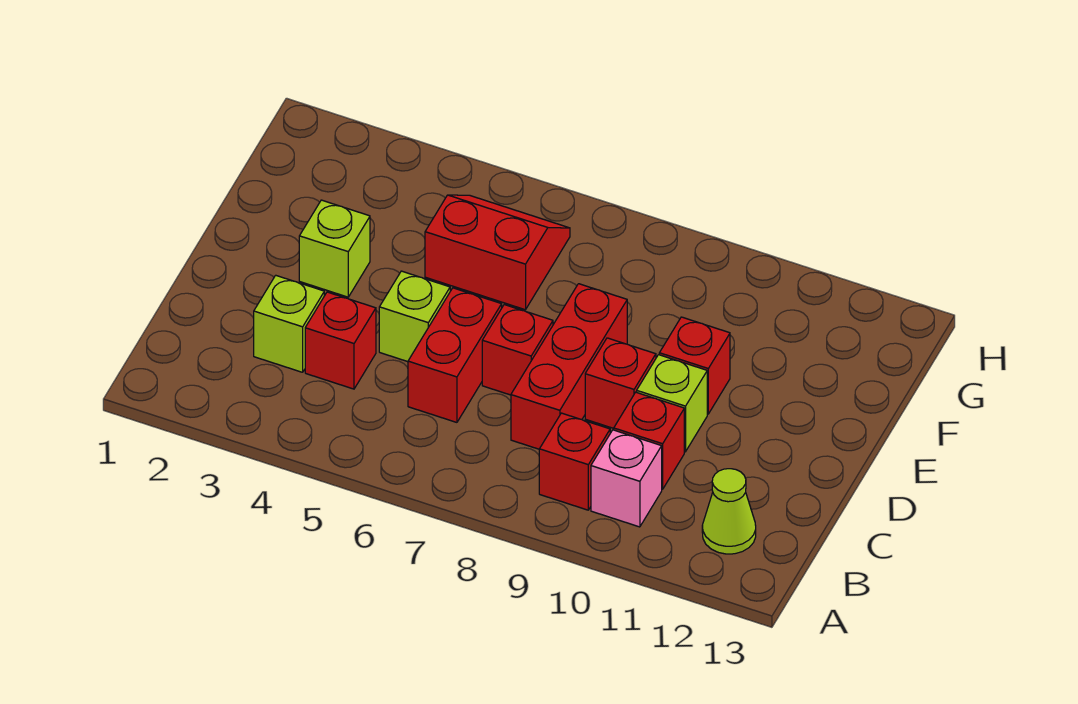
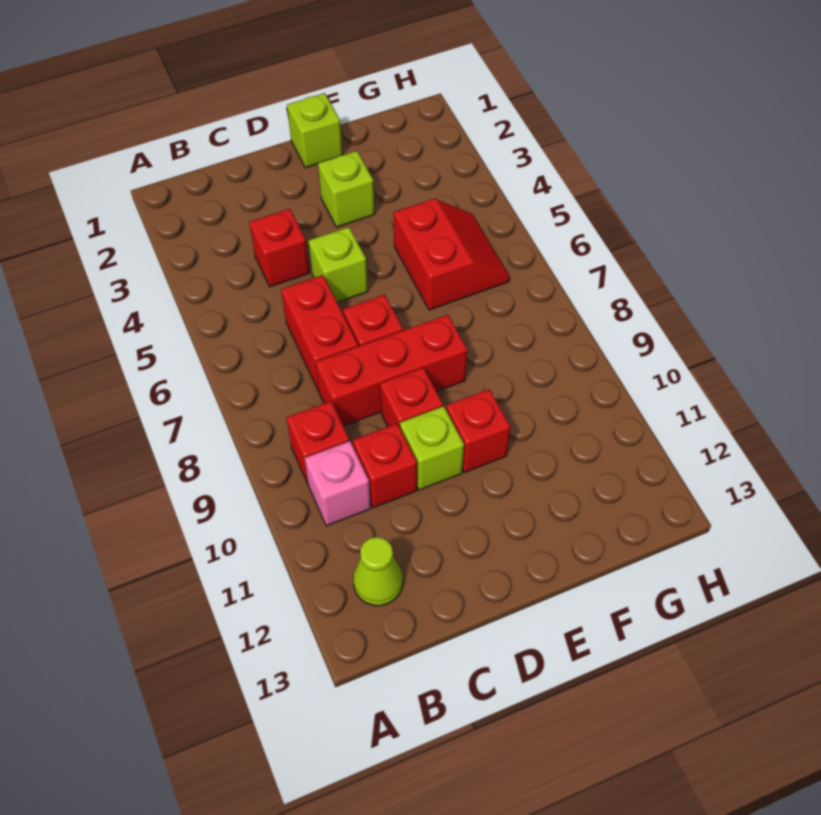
lime brick C3 level 1 -> lime brick E1 level 1
red brick C6:D6 level 1 -> red brick C6:C7 level 1

